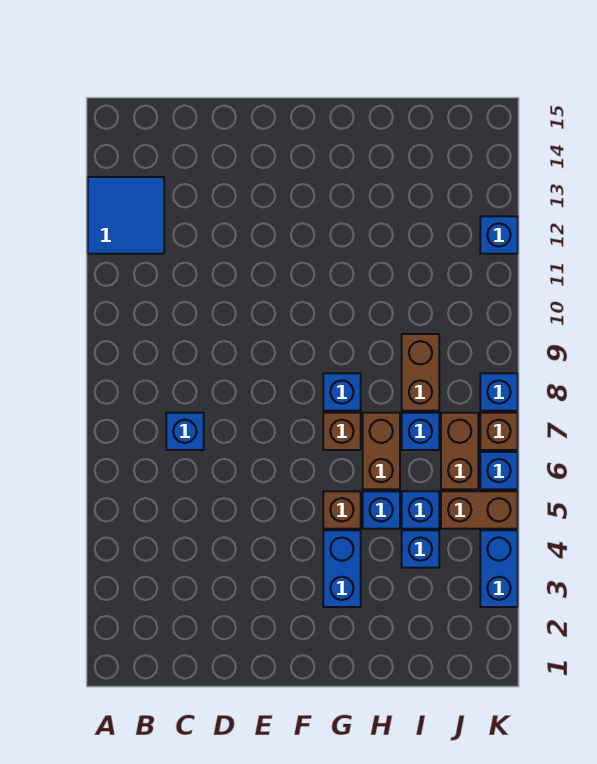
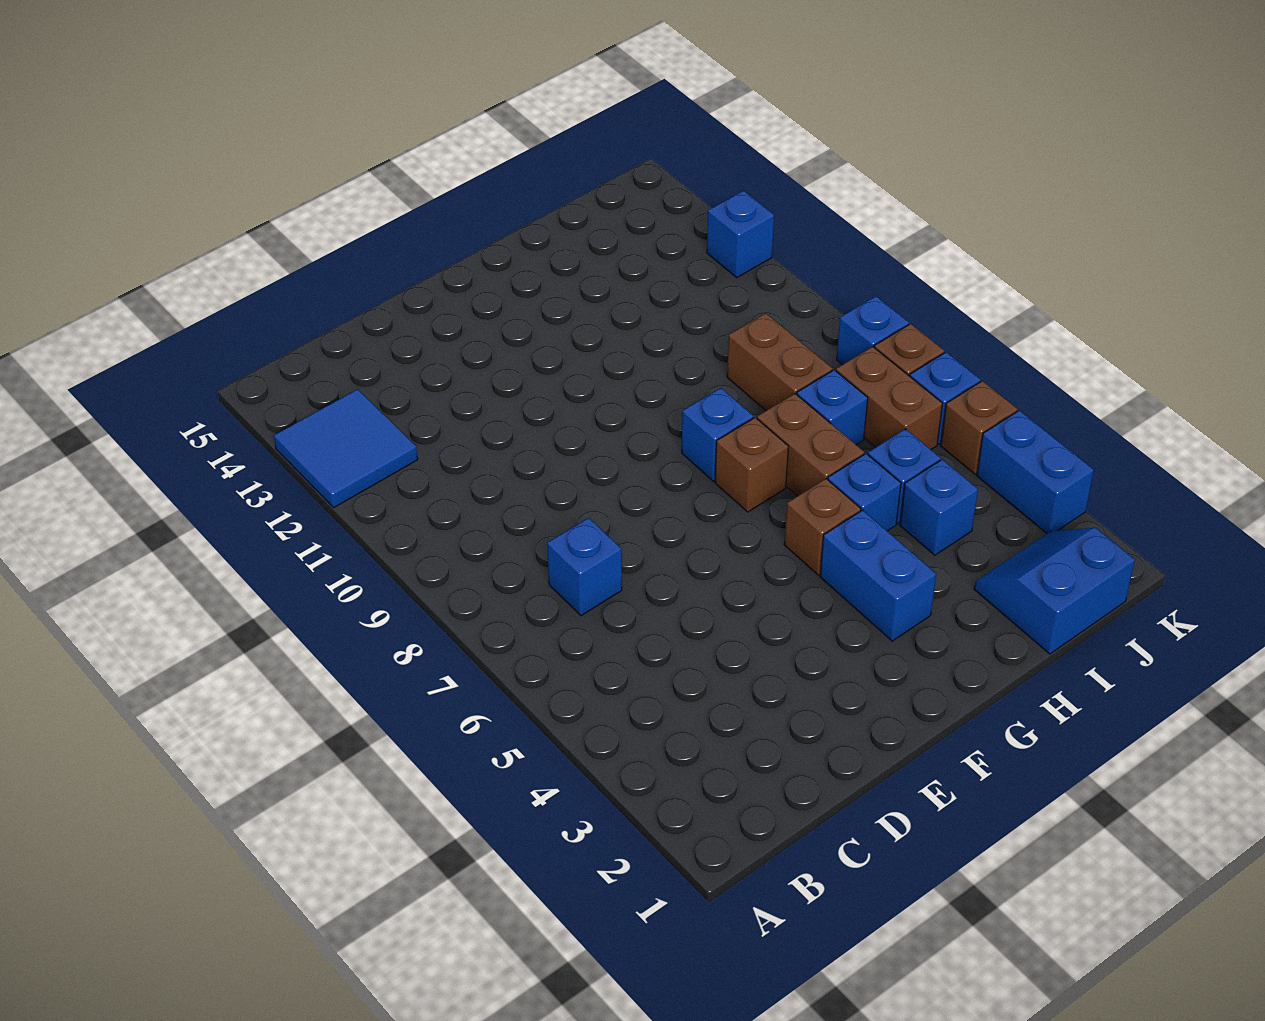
none -> blue slope I1:J2 level 1 top 1
brown brick J5:K5 level 1 -> brown brick K5 level 1

